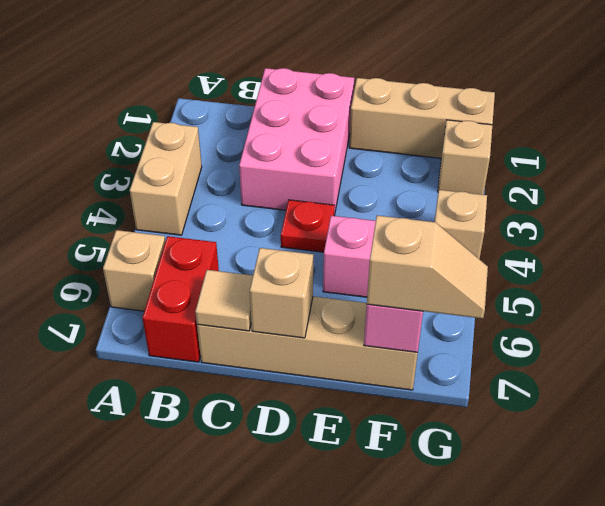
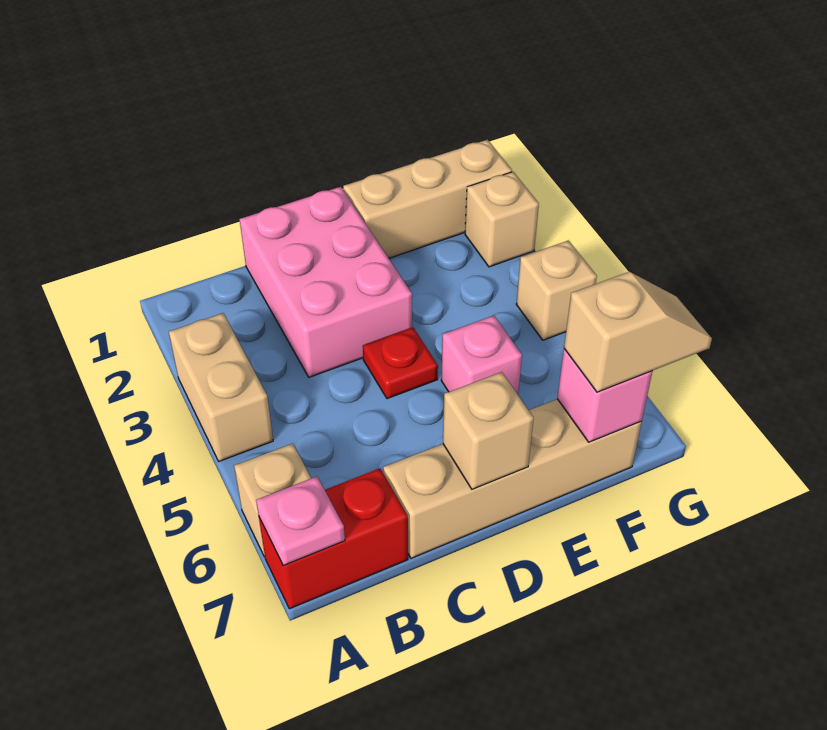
none -> pink plate A7 level 2
red brick B6:B7 level 1 -> red brick A7:B7 level 1
tan tile C7 level 2 -> none

